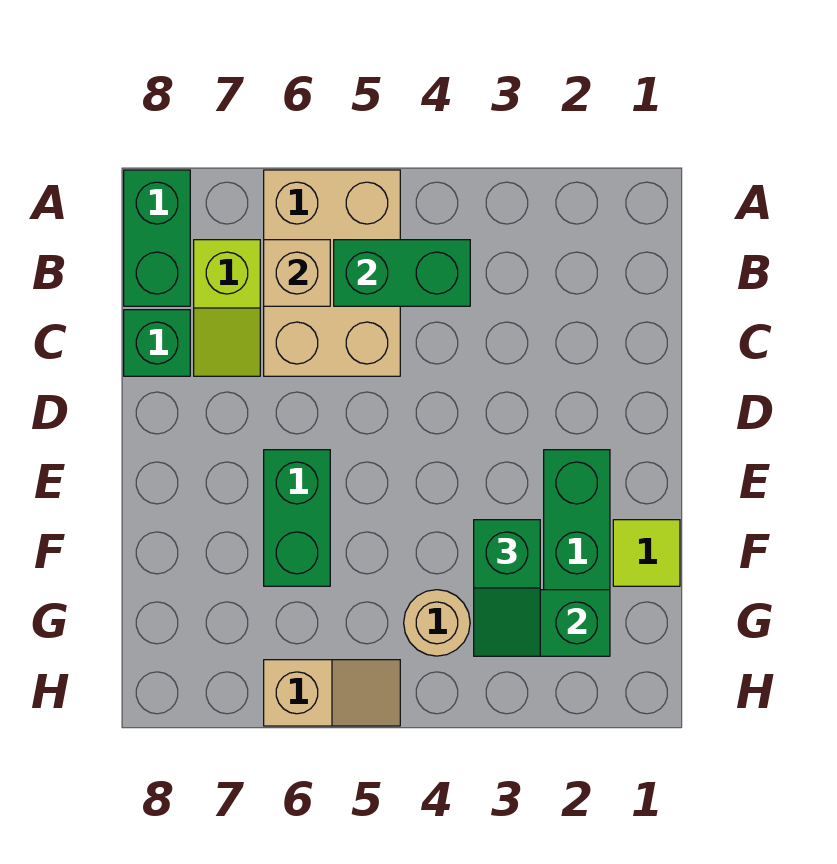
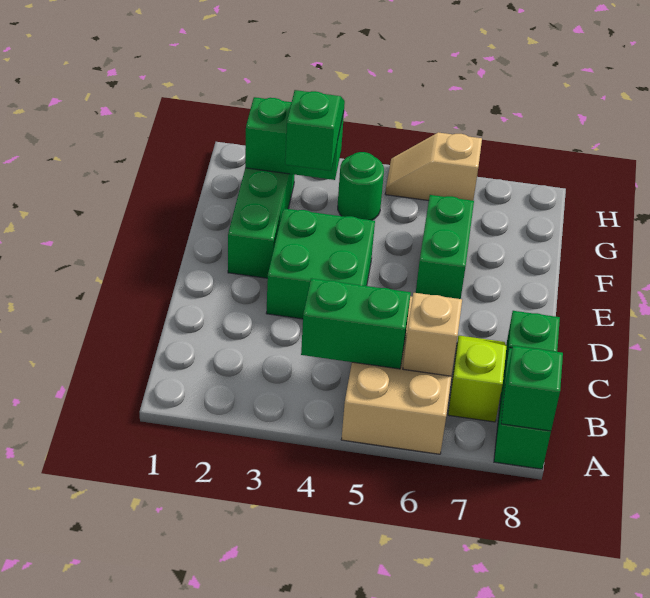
none -> green brick A8 level 2
none -> green brick D3:E4 level 1
lime tile F1 level 1 -> none
tan round brick G4 level 1 -> green round brick G4 level 1

